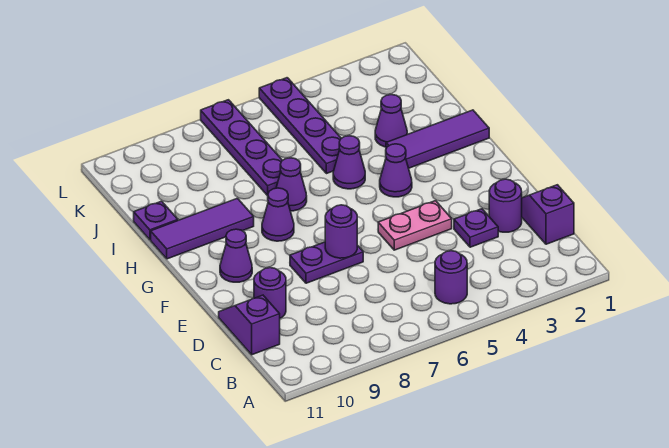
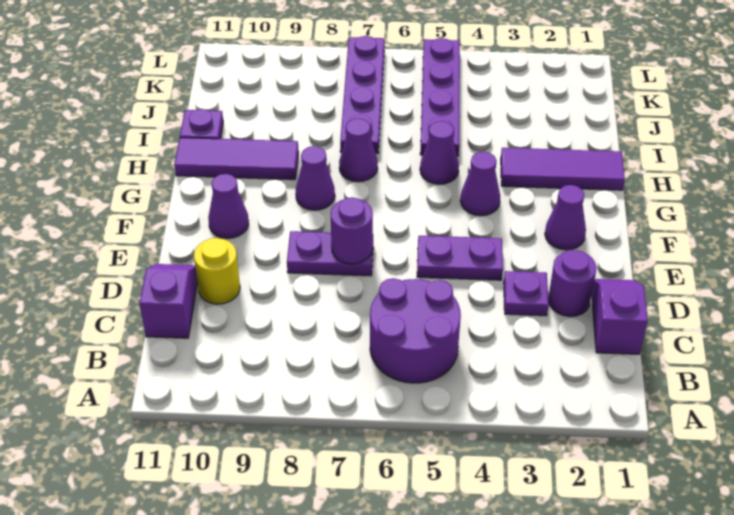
purple round brick B5 level 1 -> purple round brick B5:C6 level 1
purple round brick D10 level 1 -> yellow round brick D10 level 1
pink plate E4:E5 level 1 -> purple plate E4:E5 level 1
purple cone I3 level 1 -> purple cone F2 level 1

